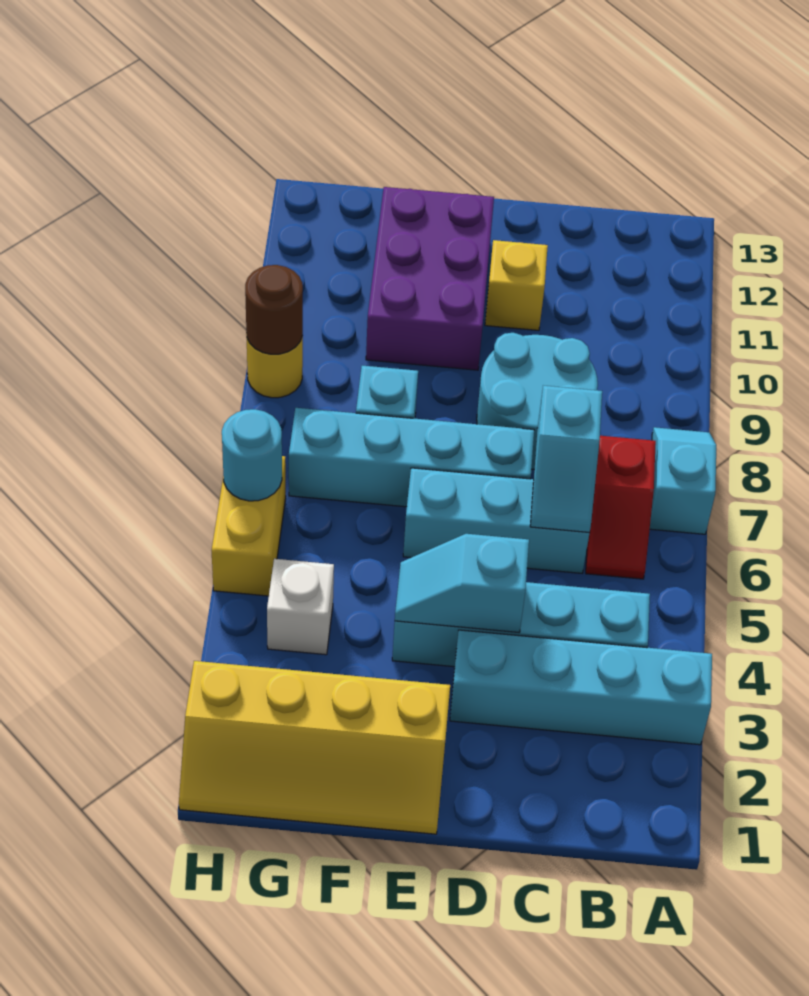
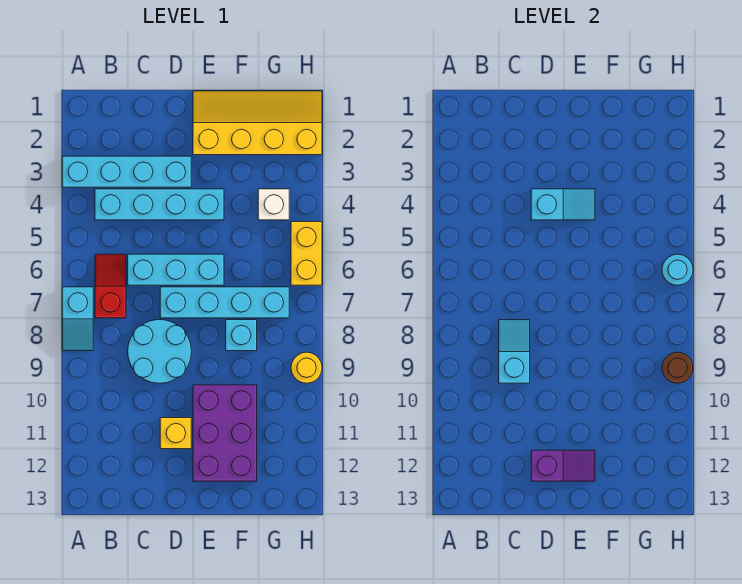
cyan slope C6:C7 level 2 top 7 -> cyan slope C8:C9 level 2 top 9
none -> purple slope D12:E12 level 2 top D

